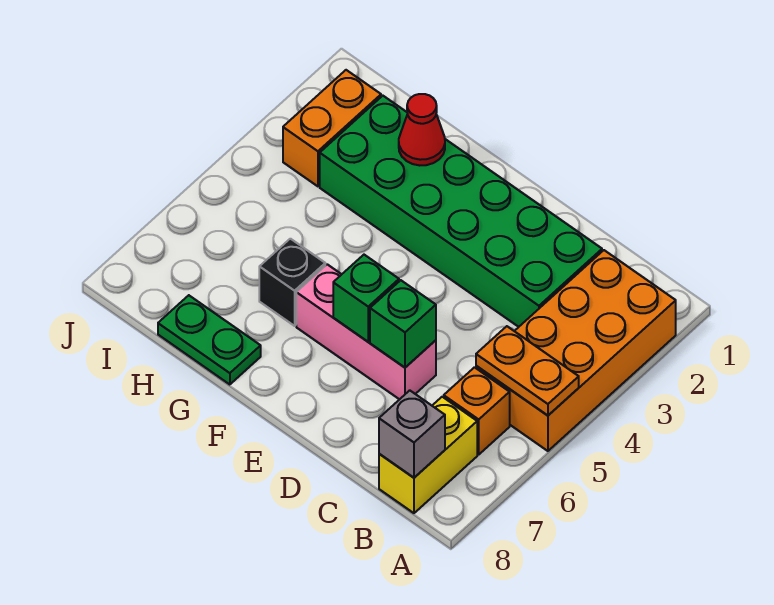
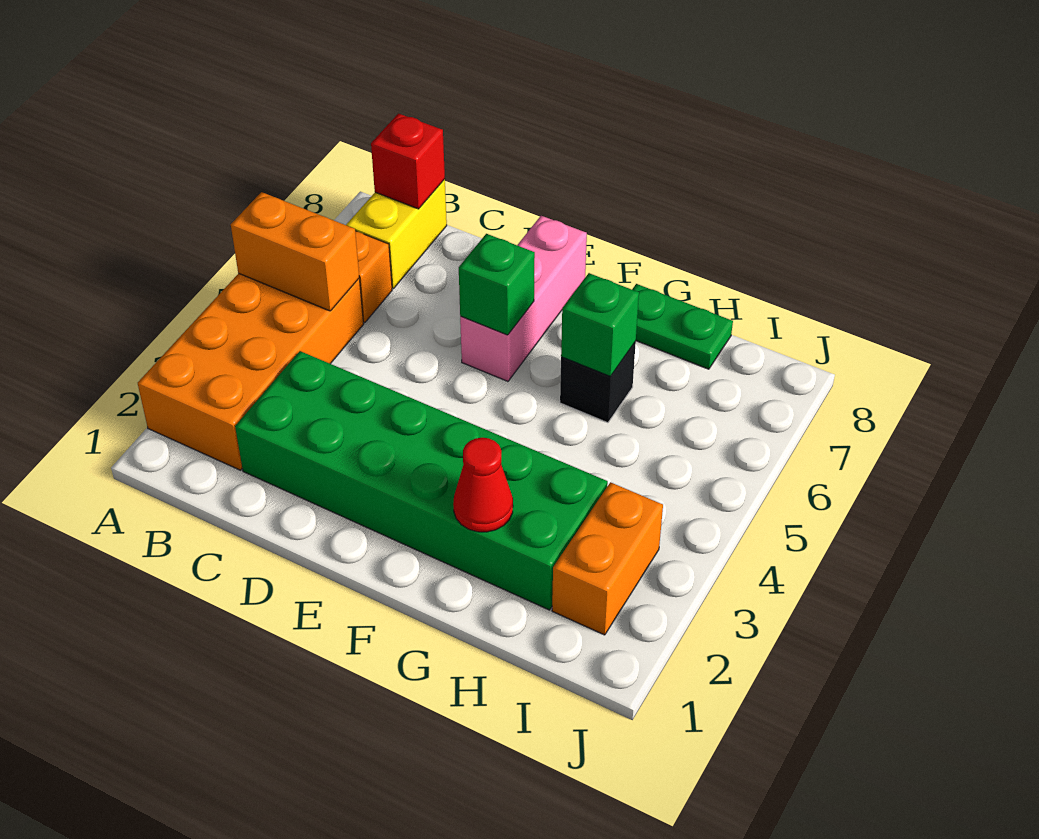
orange plate A5:B5 level 2 -> orange brick A5:B5 level 2
grey brick B8 level 2 -> red brick B8 level 2
pink brick D6:F6 level 1 -> pink brick E6:E8 level 1
green brick D6 level 2 -> green brick G6 level 2

